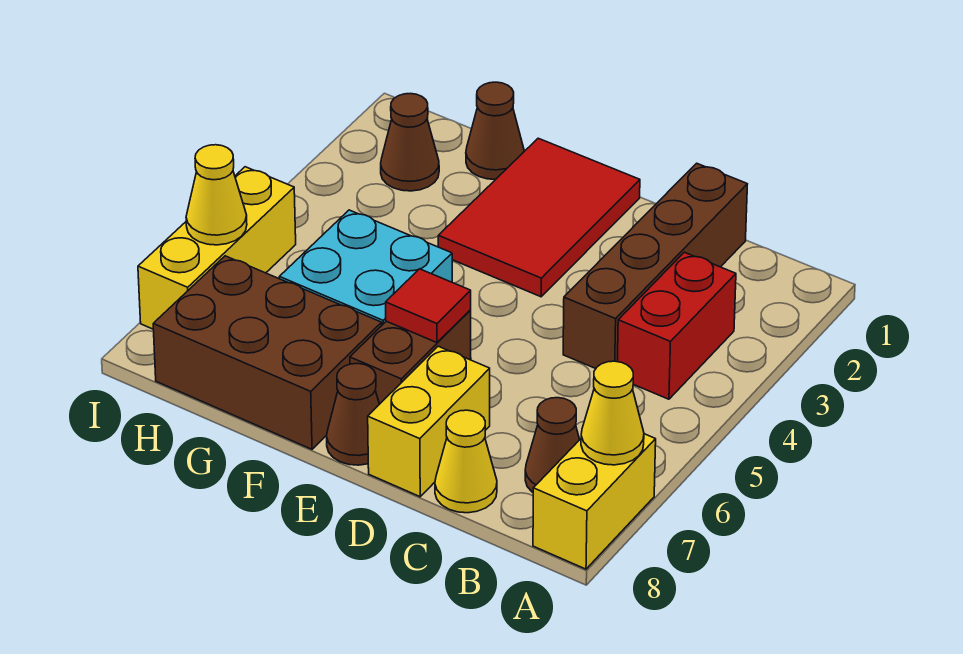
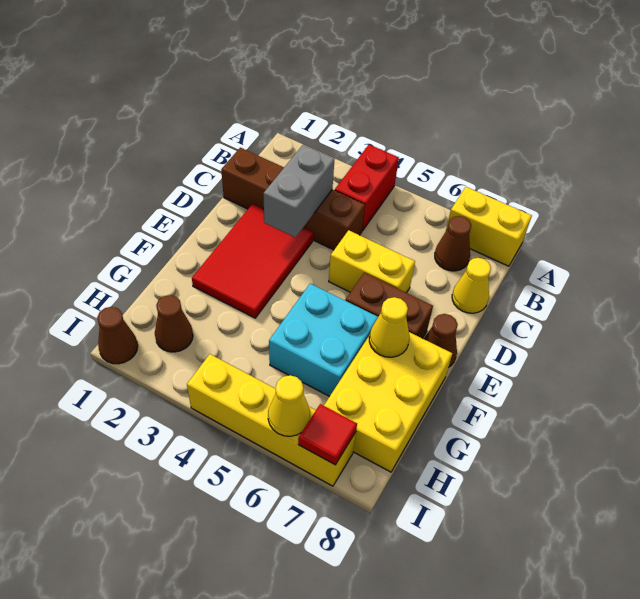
yellow cone A7 level 2 -> yellow cone F7 level 2
red brick B3:B4 level 1 -> red brick A4:B4 level 1
none -> grey brick C3:D3 level 2
yellow brick D7:D8 level 1 -> yellow brick D5:D6 level 1
red tile E1:F3 level 1 -> red tile D2:F3 level 1
red tile E6 level 2 -> red tile I7 level 2
brown brick F7:H8 level 1 -> yellow brick F7:H8 level 1
brown cone G1 level 1 -> brown cone I1 level 1
yellow brick I5:I7 level 1 -> yellow brick I4:I7 level 1

